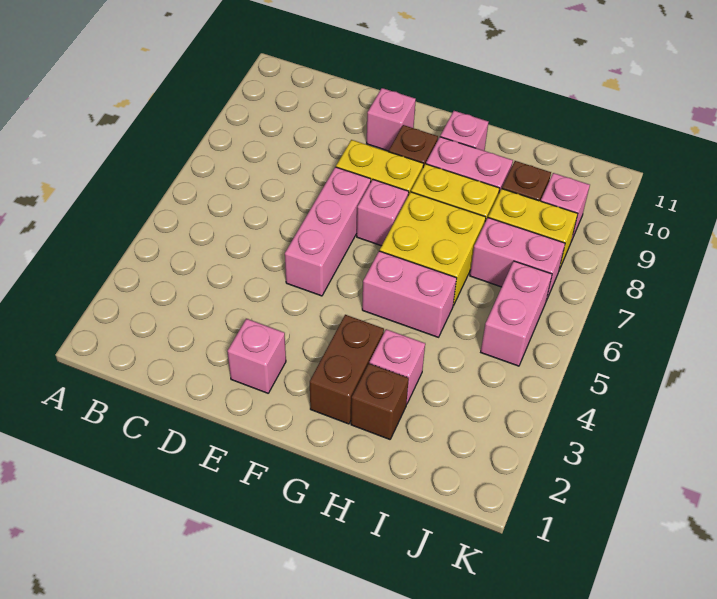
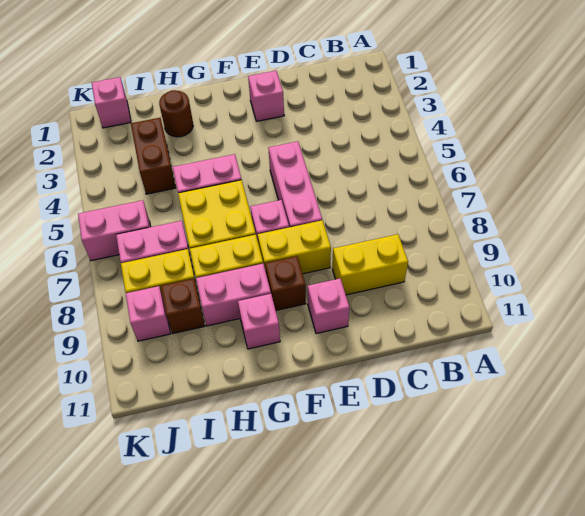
none -> yellow brick C9:D9 level 1
brown brick G2:G3 level 1 -> brown brick I3:I4 level 1
brown brick H2 level 1 -> brown round brick H2 level 1
pink brick H3 level 1 -> pink brick J1 level 1
pink brick J5:J6 level 1 -> pink brick J6:K6 level 1

